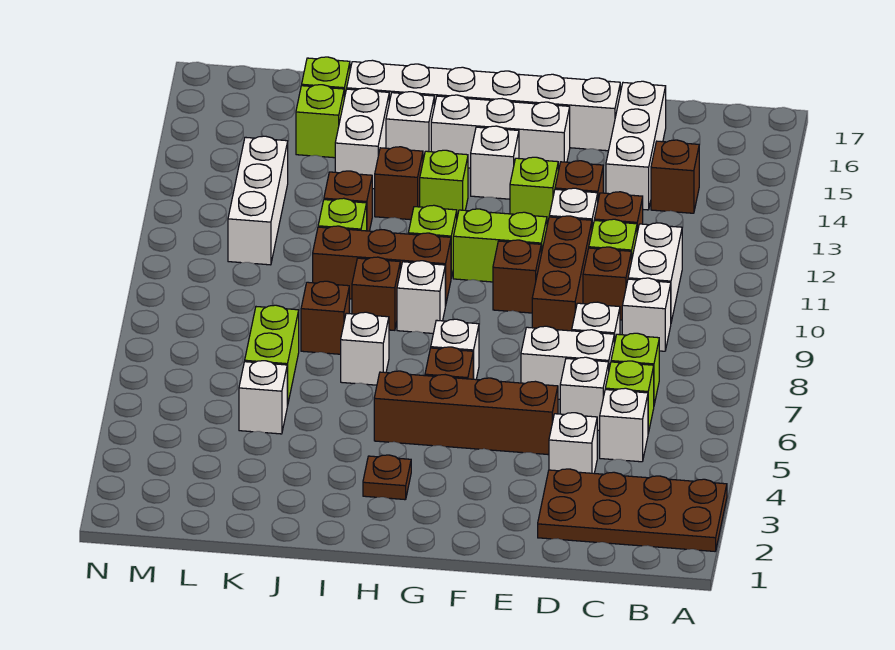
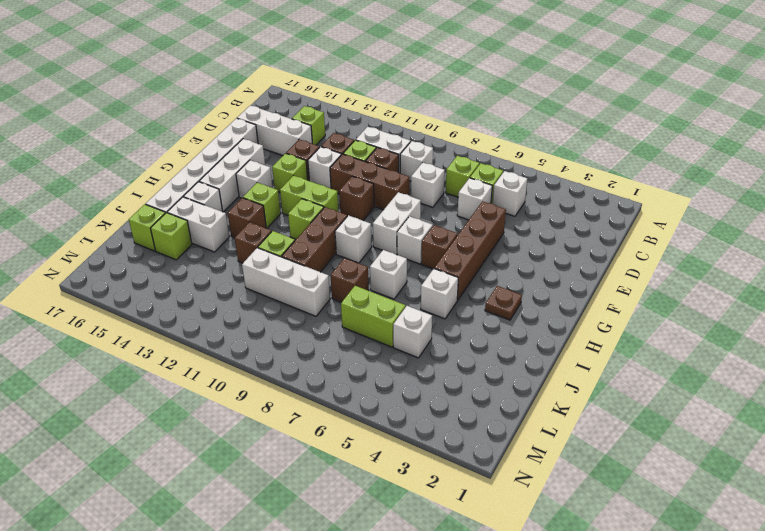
brown plate A2:D3 level 1 -> none
brown brick C14 level 1 -> lime brick C14 level 1
white brick D4 level 1 -> white brick I5 level 1
white brick D7:E7 level 1 -> white brick F8:G8 level 1
lime brick F11:G11 level 1 -> lime brick G11:G12 level 1
brown brick I9 level 1 -> none
white brick L11:L13 level 1 -> white brick K9:K11 level 1

